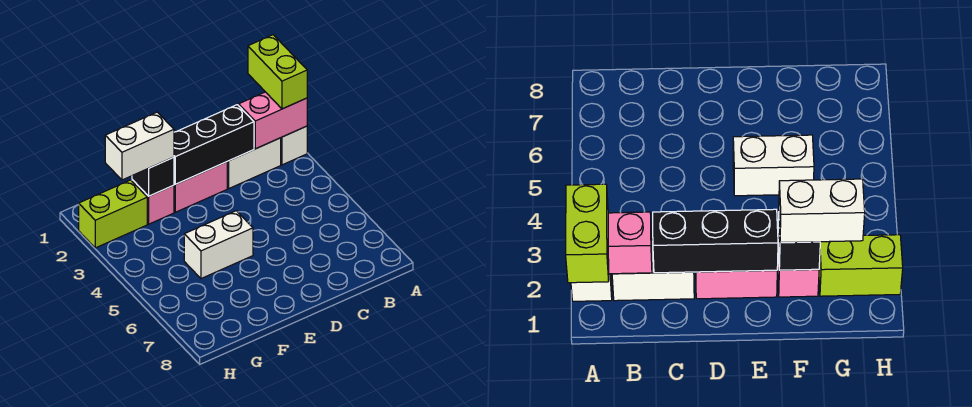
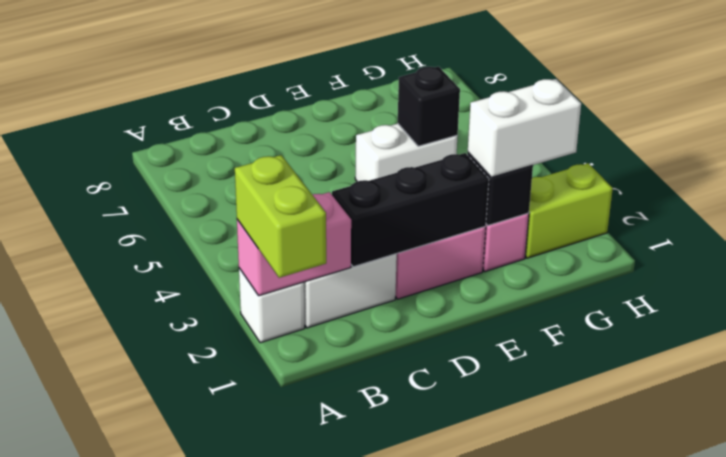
none -> black brick F5 level 2

